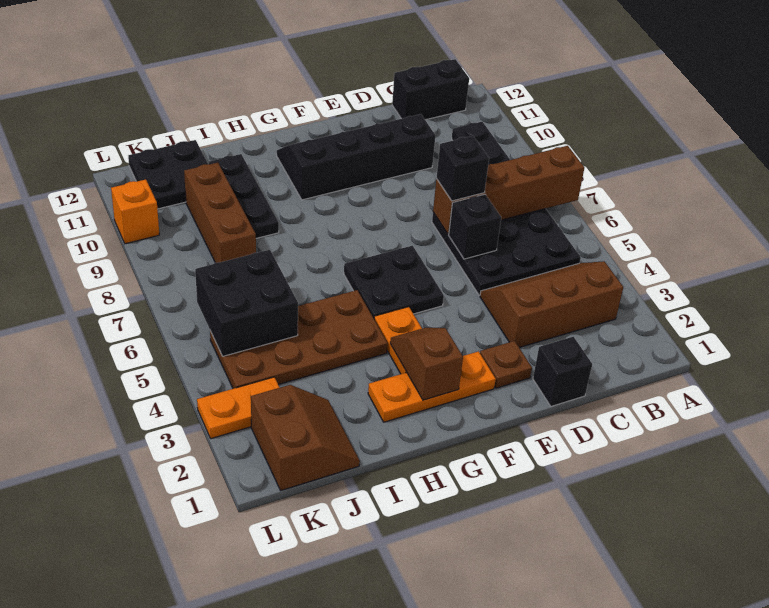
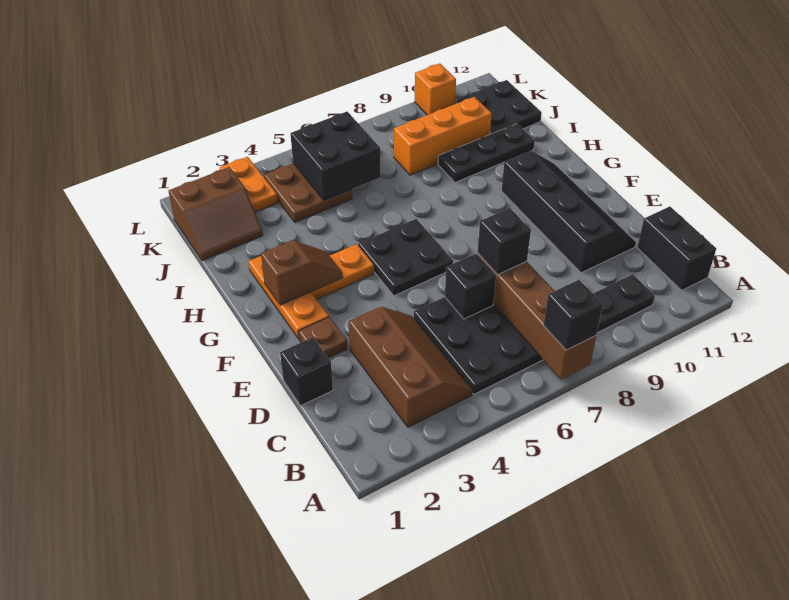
none -> black brick A7 level 3
brown plate H4:K5 level 1 -> brown plate J4:K5 level 1
brown brick J8:J10 level 1 -> orange brick J8:J10 level 1

